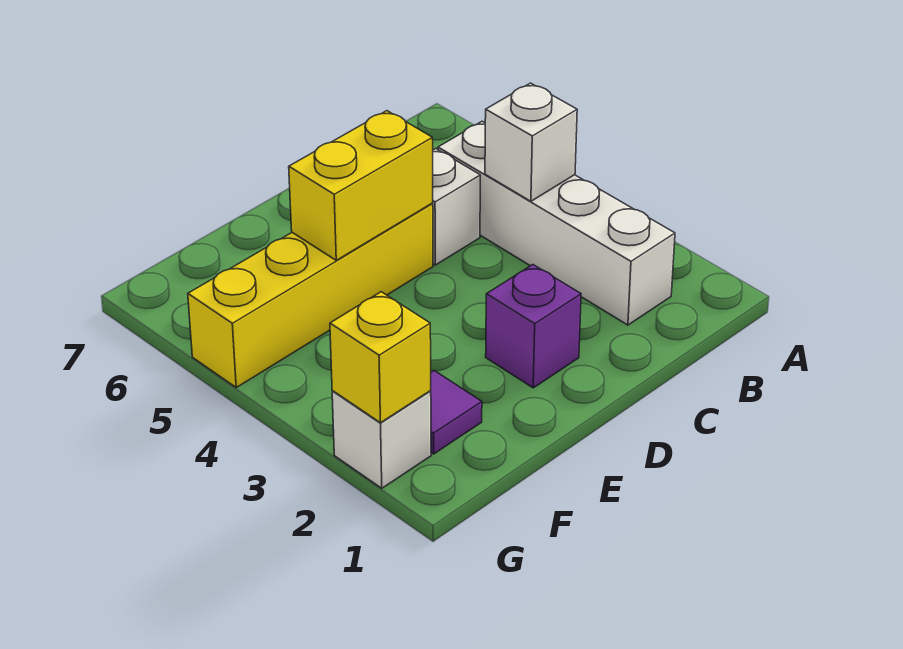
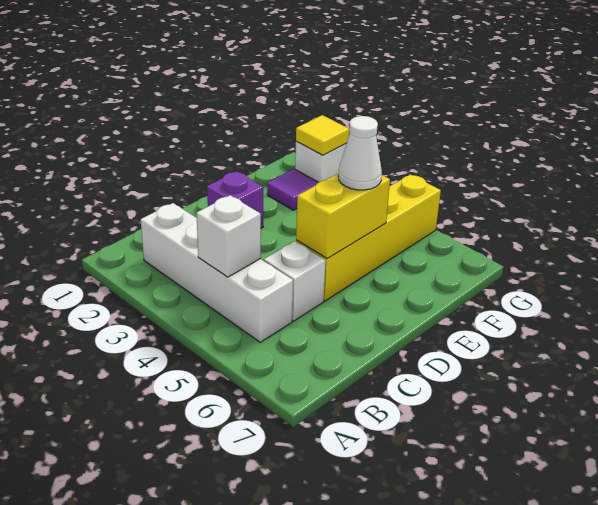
none -> white cone E5 level 3
yellow brick G2 level 2 -> yellow tile G2 level 2

